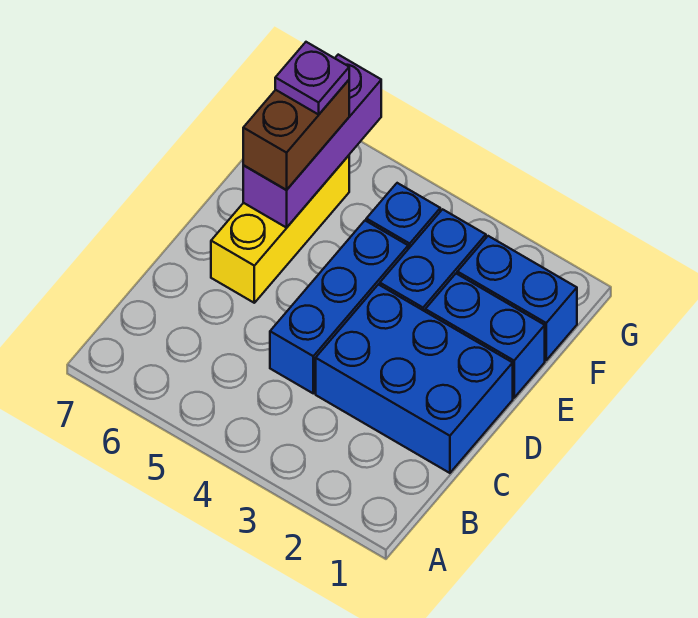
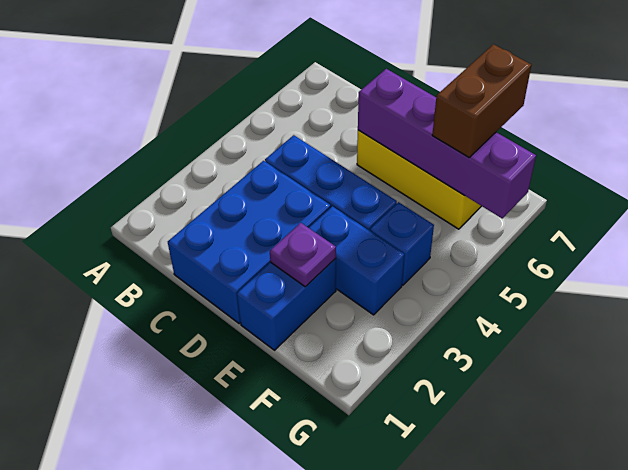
purple brick E6:G6 level 2 -> purple brick D6:G6 level 2
brown brick E6:F6 level 3 -> brown brick F6:F7 level 3
blue brick F1:F2 level 1 -> none
purple plate F6 level 4 -> purple plate E2 level 2

